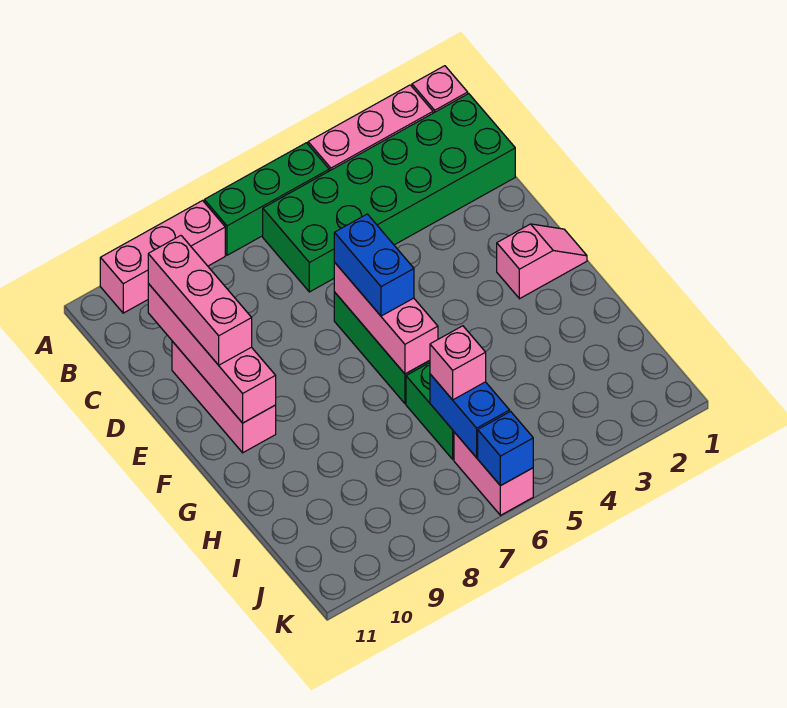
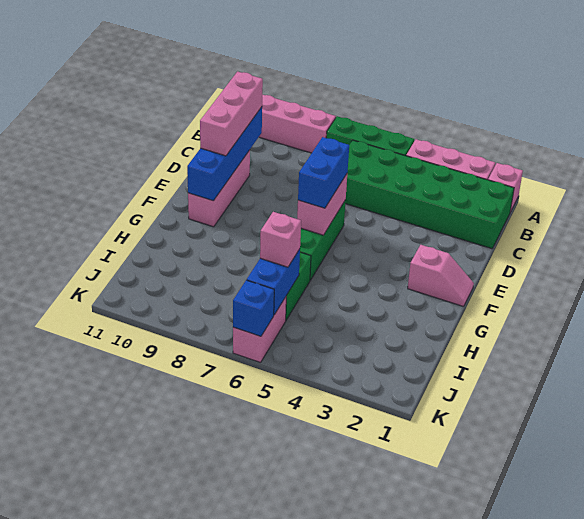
pink brick C10:F10 level 2 -> blue brick C10:F10 level 2
pink brick E6:G6 level 2 -> pink brick E6:F6 level 2

